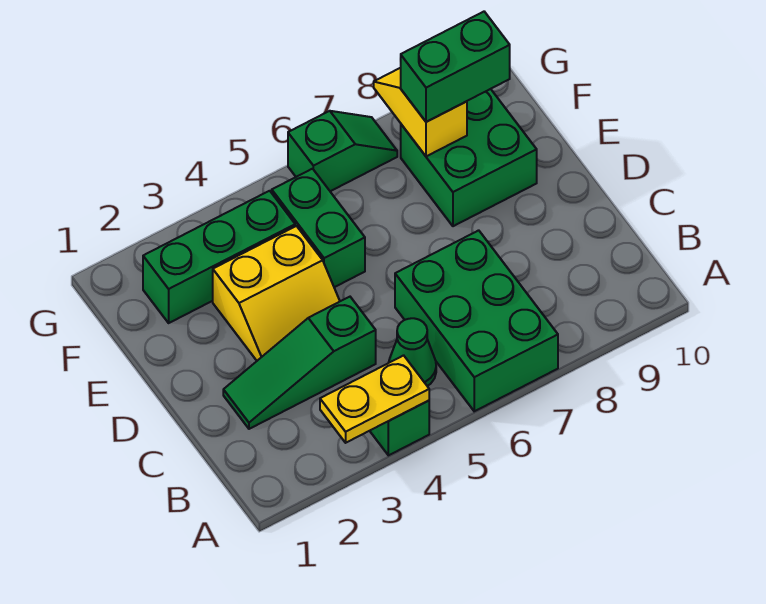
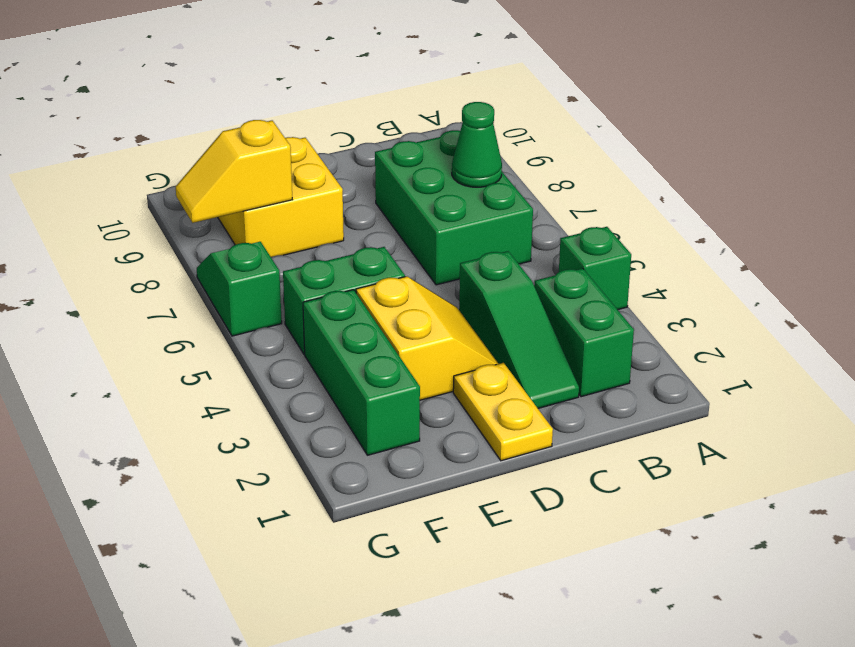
yellow plate A3:A4 level 2 -> yellow plate D1:D2 level 1
green brick A6:C7 level 1 -> green brick B6:C8 level 1
green cone B5 level 1 -> green cone B7 level 2
green brick E8:F9 level 1 -> yellow brick E8:F9 level 1
green brick F8:F9 level 3 -> green brick B2:B3 level 1

